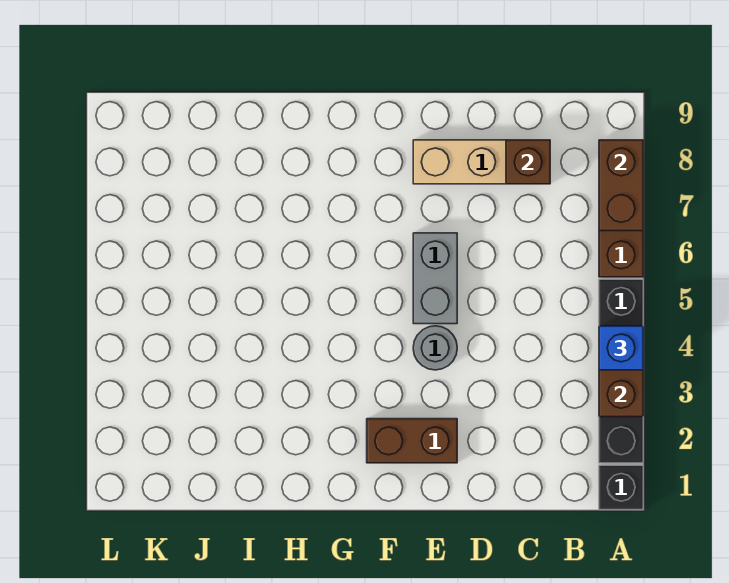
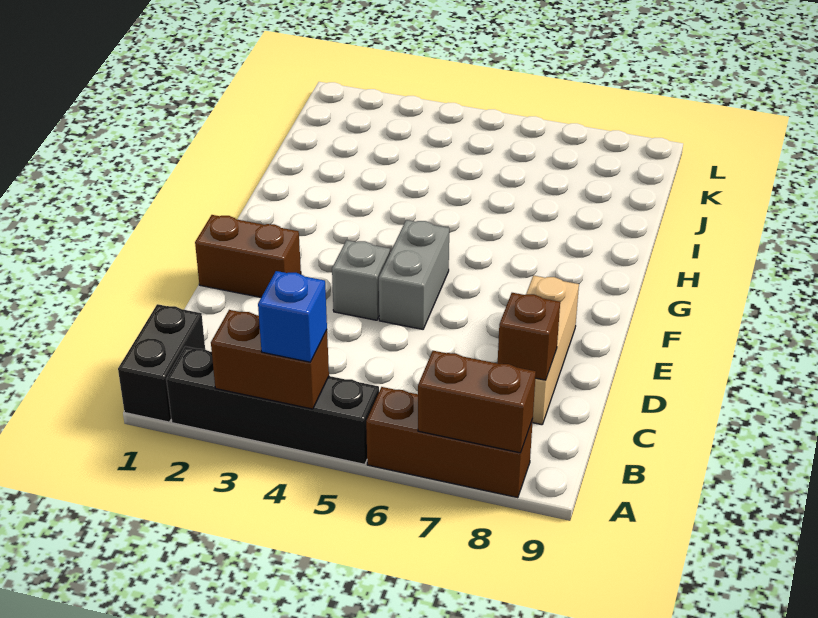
black brick A1 level 1 -> black brick A1:B1 level 1
brown brick E2:F2 level 1 -> brown brick E1:E2 level 1
grey round brick E4 level 1 -> grey brick E4 level 1
grey brick E5:E6 level 1 -> grey brick E5:F5 level 1

